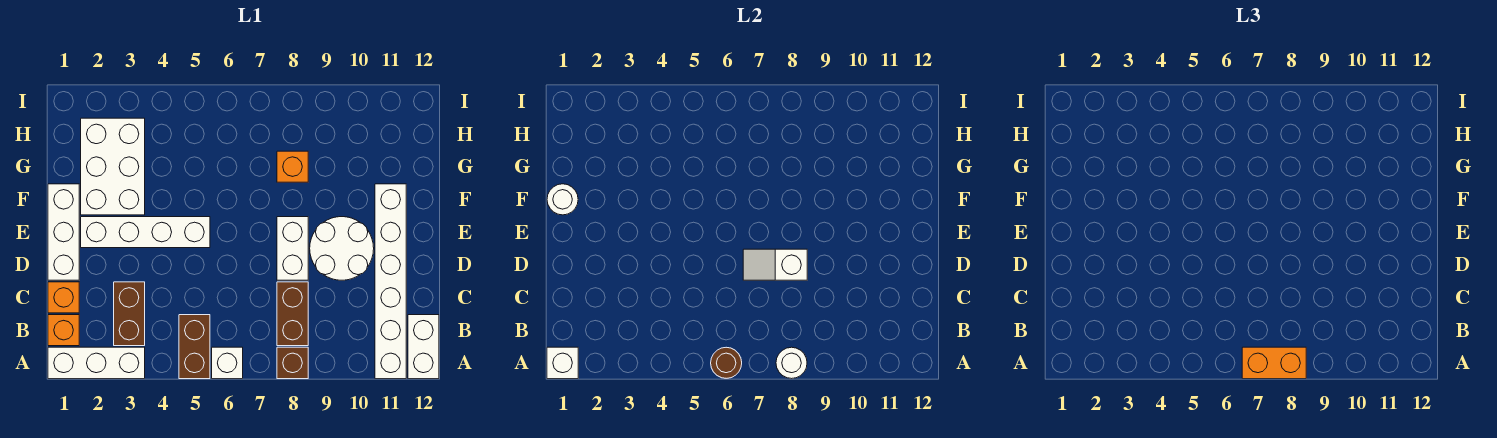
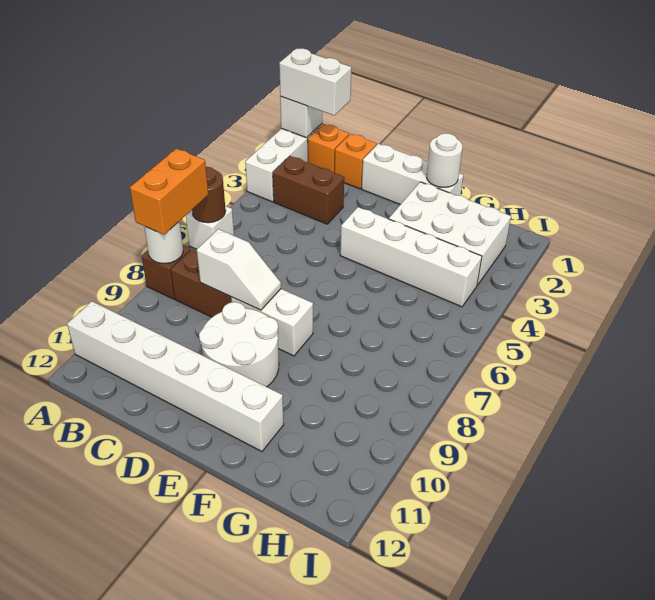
brown brick A5:B5 level 1 -> none
white brick A12:B12 level 1 -> white brick A1:B1 level 3
white slope D7:D8 level 2 top 8 -> white slope C8:D8 level 2 top C
white brick E2:E5 level 1 -> white brick E4:H4 level 1
orange brick G8 level 1 -> none

